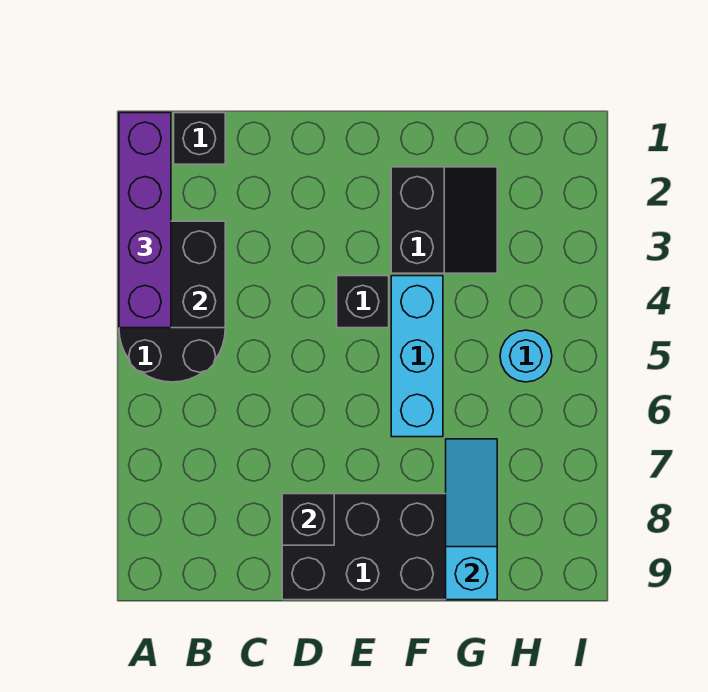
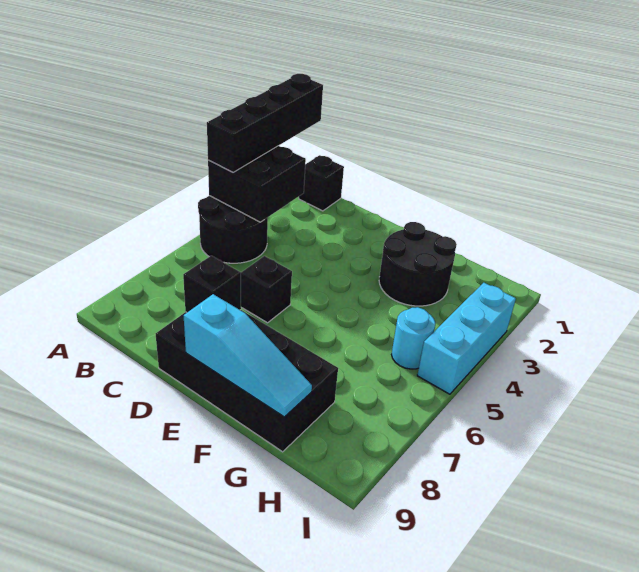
purple brick A1:A4 level 3 -> black brick A1:A4 level 3
black brick E4 level 1 -> black brick D6 level 1
black slope F2:G3 level 1 top F -> black round brick F2:G3 level 1
cyan brick F4:F6 level 1 -> cyan brick I3:I5 level 1
cyan slope G7:G9 level 2 top 9 -> cyan slope E9:G9 level 2 top E

